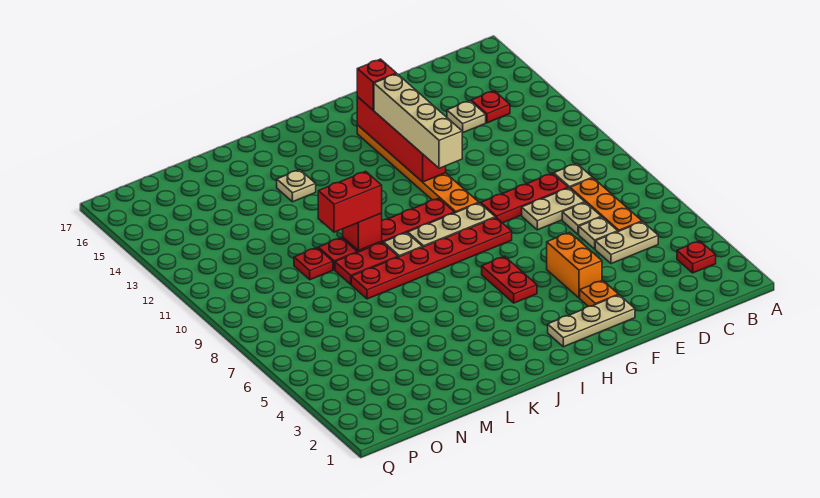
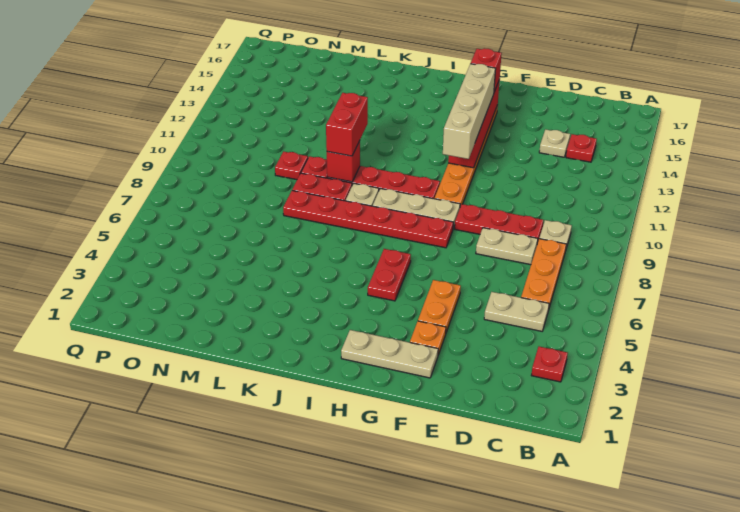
tan plate D6 level 1 -> none
tan plate D7 level 1 -> none
orange brick F4:F5 level 1 -> orange plate F4:F5 level 1
red brick K10:L10 level 3 -> red brick K10:K11 level 3
tan plate K14 level 1 -> none

